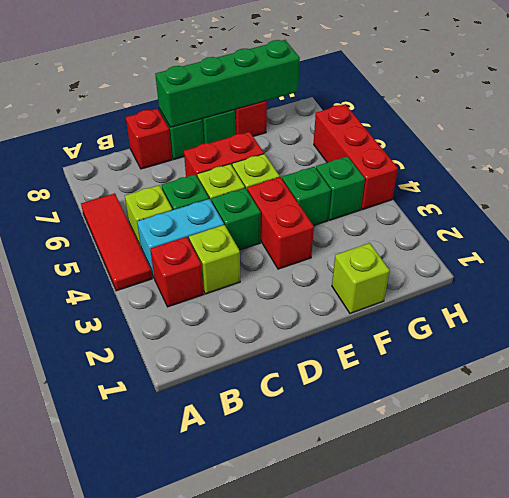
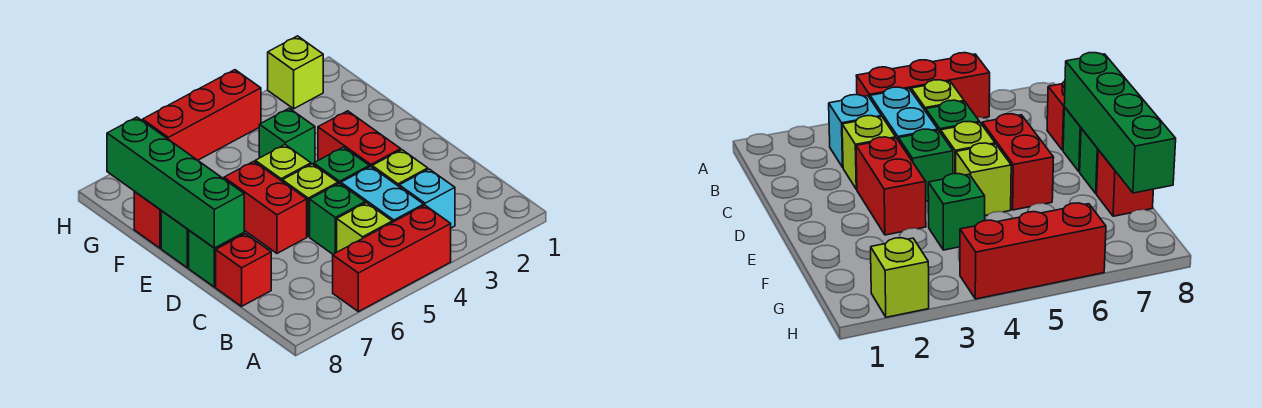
red tile A4:A6 level 1 -> red brick A4:A6 level 1
red brick B3 level 1 -> cyan brick B3 level 1
red brick E3:E4 level 1 -> red brick D3:E3 level 1
lime brick F1 level 1 -> lime brick H2 level 1
green brick G4 level 1 -> none

